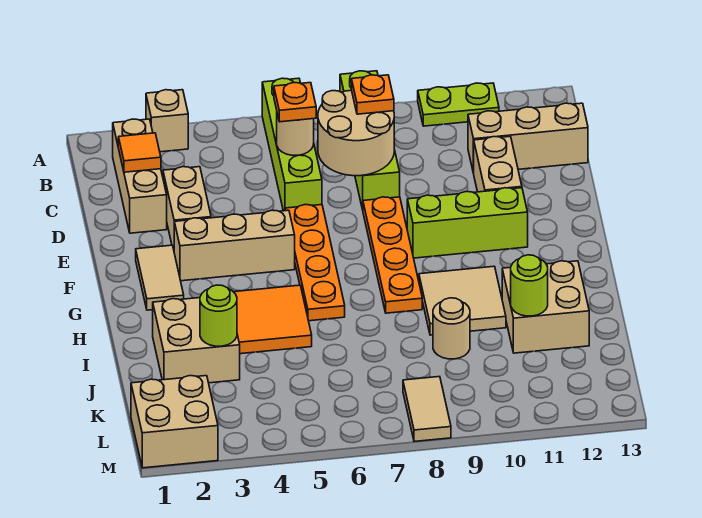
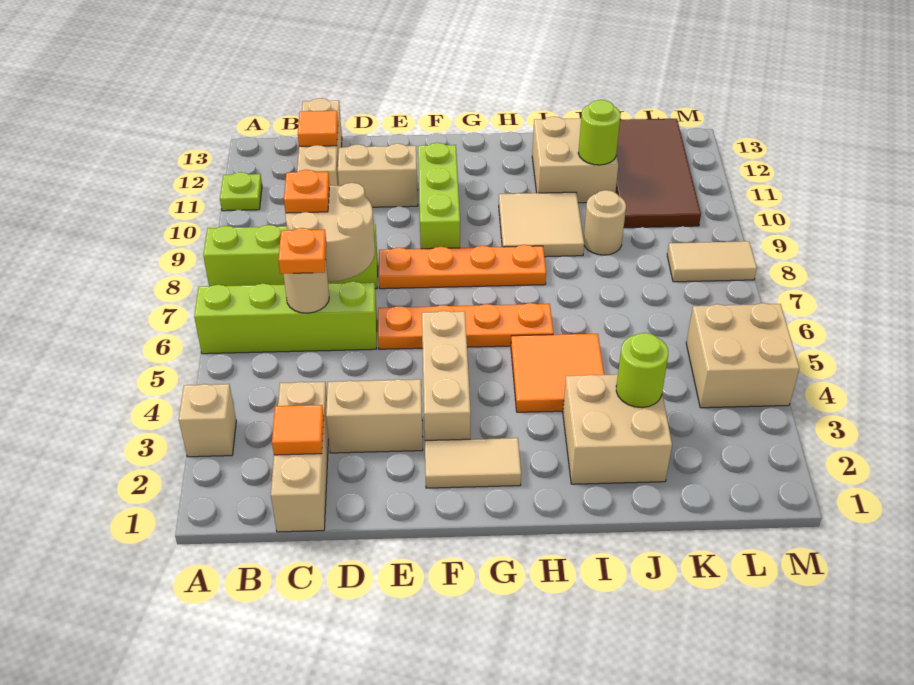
lime plate A10:A11 level 1 -> lime plate A11 level 1
tan brick B2:D2 level 1 -> tan brick C1:C3 level 1
none -> orange tile C12 level 2
none -> brown tile K10:L13 level 1
tan brick L1:M2 level 1 -> tan brick L4:M5 level 1

